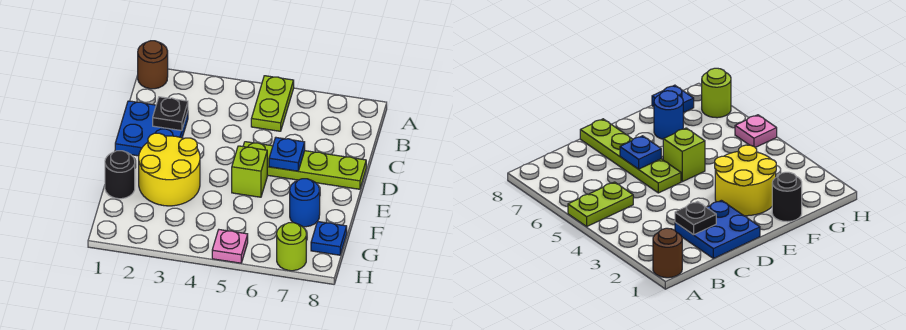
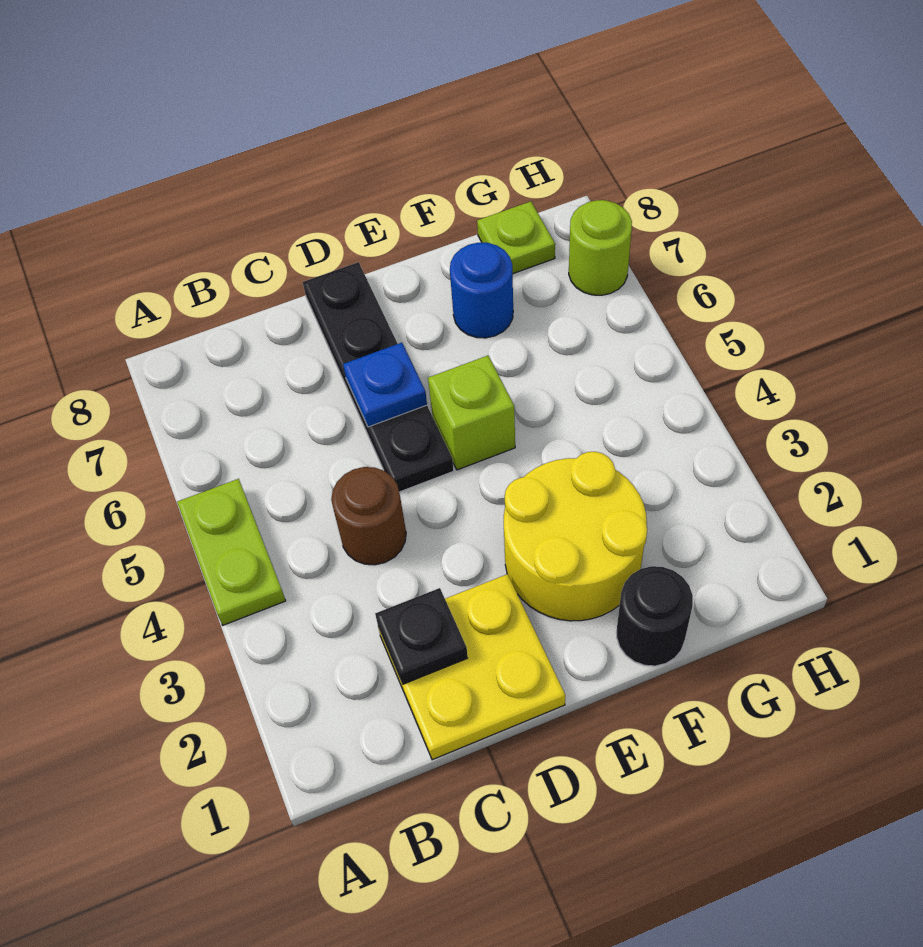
brown round brick A1 level 1 -> brown round brick C4 level 1
lime plate A5:B5 level 1 -> lime plate A4:A5 level 1
blue plate C1:D2 level 1 -> yellow plate C1:D2 level 1
lime plate D5:D8 level 1 -> black plate D5:D8 level 1
blue plate G8 level 1 -> lime plate G8 level 1
pink plate H5 level 1 -> none

